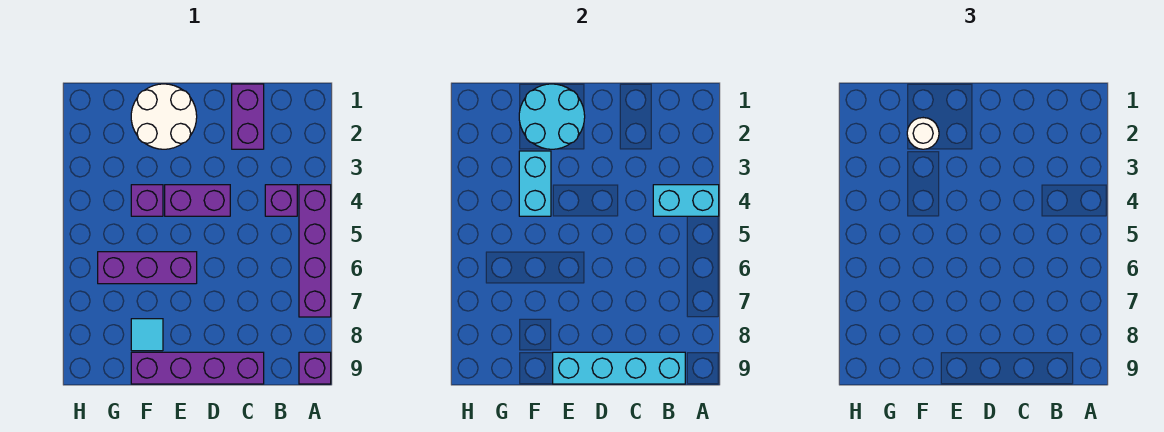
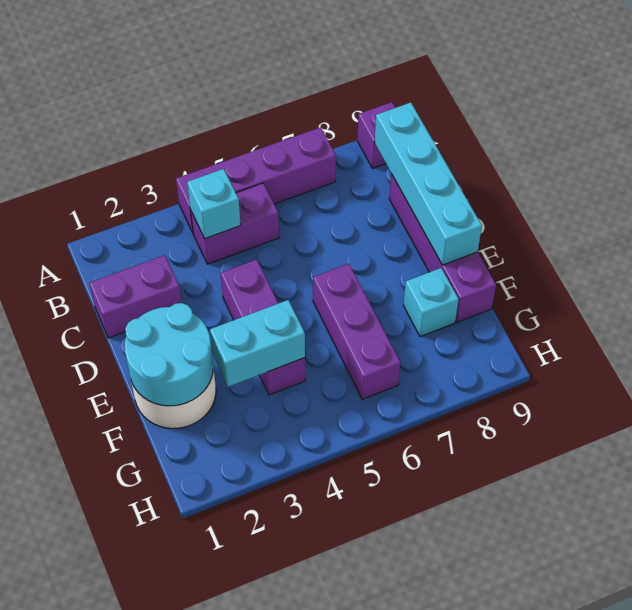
cyan brick A4:B4 level 2 -> cyan brick B4 level 2
purple brick B4 level 1 -> purple brick B4:B5 level 1
white round brick F2 level 3 -> none
cyan tile F8 level 1 -> cyan brick F8 level 1

